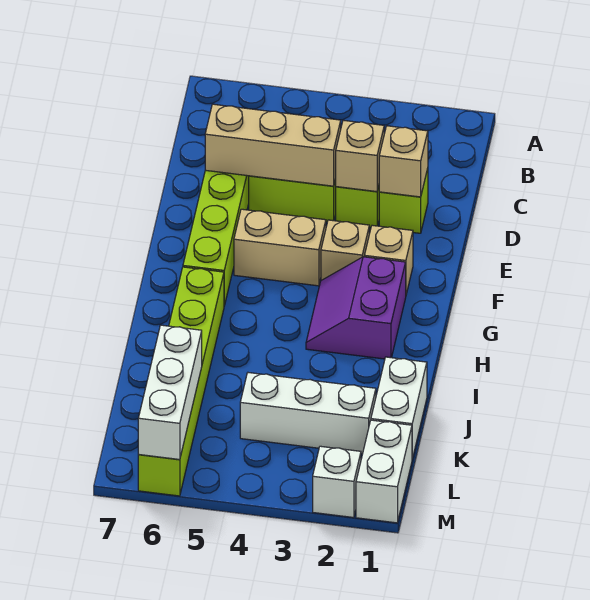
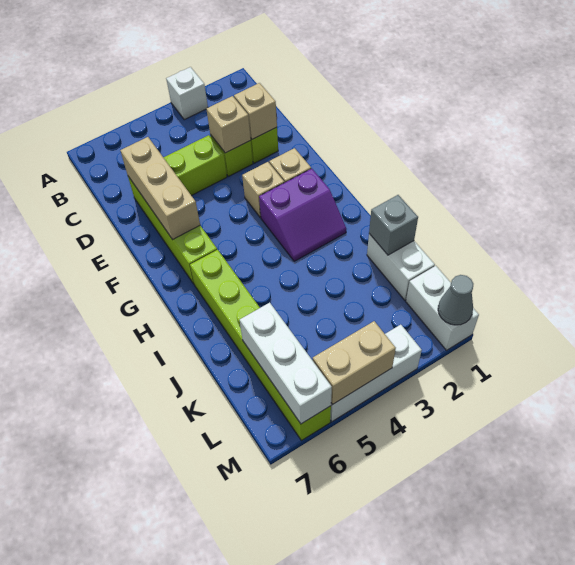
tan brick D4:D6 level 2 -> tan brick D6:F6 level 2
tan brick F4:F5 level 1 -> tan brick M4:M5 level 2
purple slope G2:H3 level 1 top 2 -> purple slope G2:H3 level 1 top G
none -> grey brick J1 level 2
white brick K2:K4 level 1 -> white brick M3:M5 level 1
none -> grey cone M1 level 2
white brick M2 level 1 -> white brick A3 level 1

